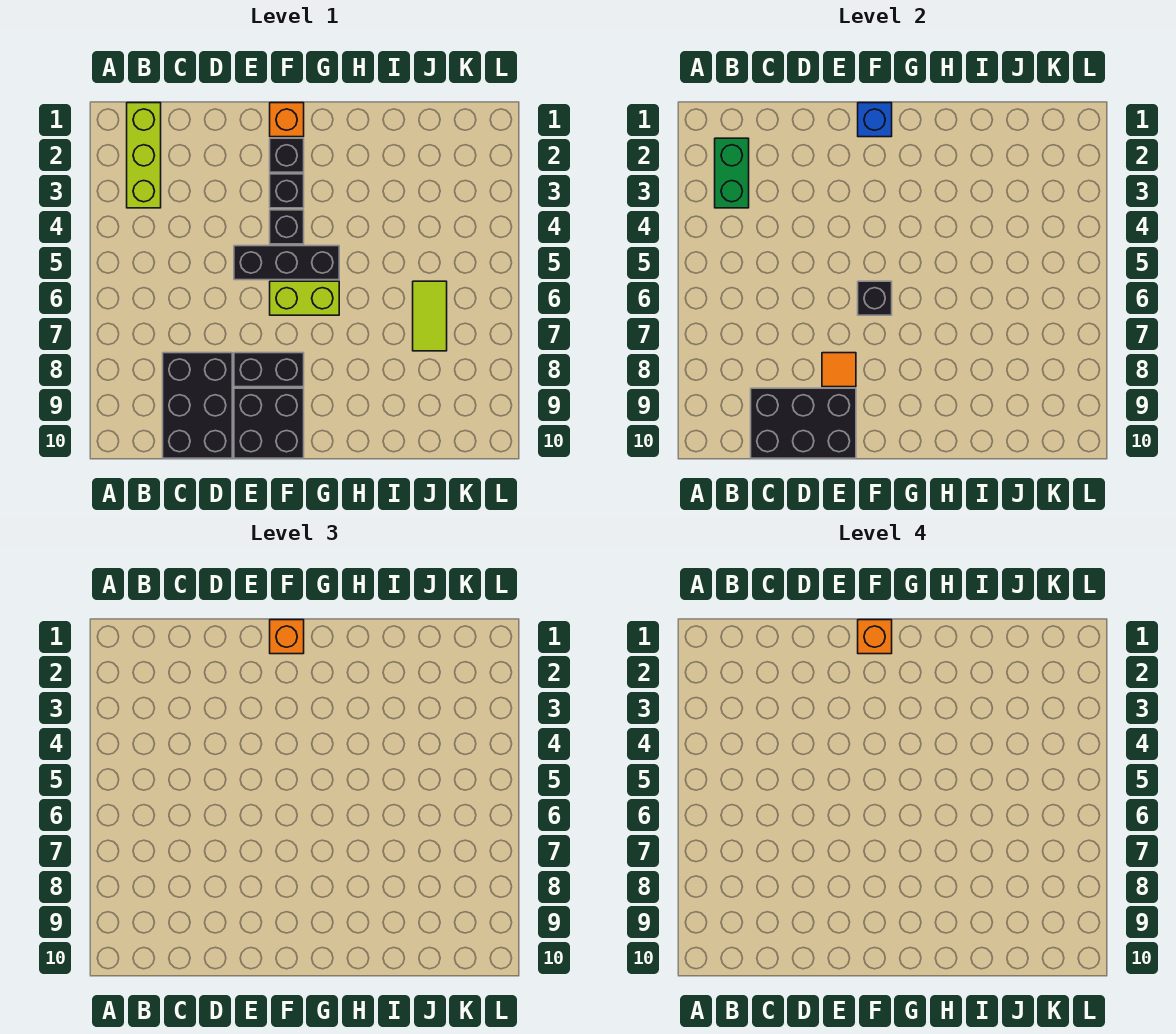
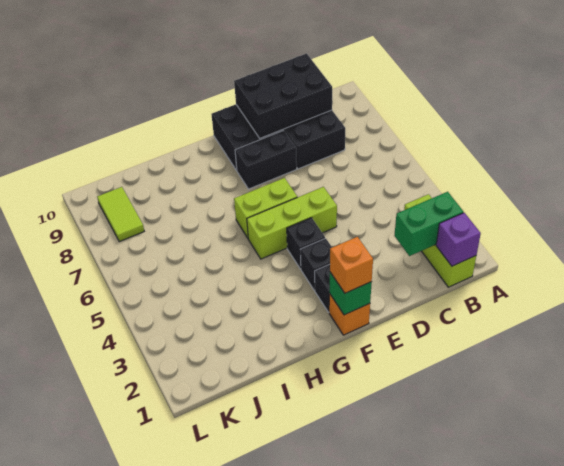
none -> purple brick B1 level 2
green brick B2:B3 level 2 -> green brick B2:C2 level 2
black brick E5:G5 level 1 -> lime brick E5:G5 level 1
orange tile E8 level 2 -> none
blue brick F1 level 2 -> green brick F1 level 2
orange brick F1 level 4 -> none
black brick F6 level 2 -> none
lime tile J6:J7 level 1 -> lime tile K8:K9 level 1

